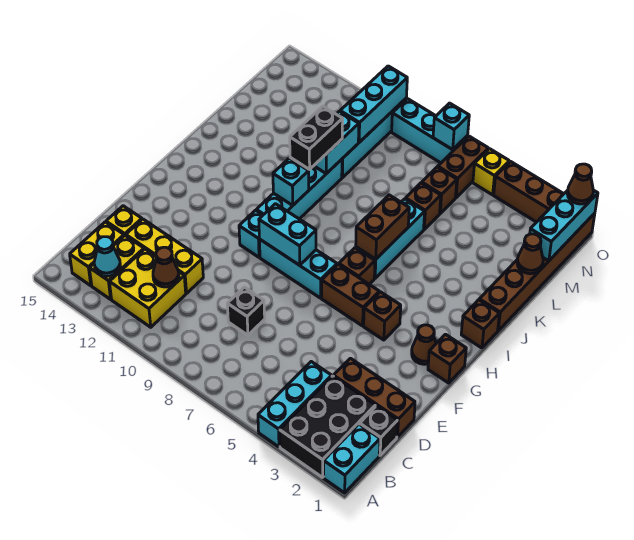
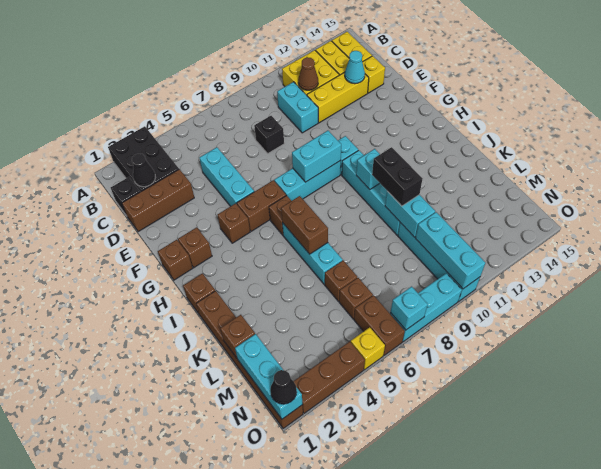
cyan brick A1:B1 level 1 -> cyan brick C10:D10 level 1
cyan brick A4:C4 level 1 -> cyan brick D5:F5 level 1
cyan cone B13 level 2 -> cyan cone D13 level 2
none -> black cone C2 level 2
brown cone G2 level 1 -> brown brick G2 level 1
brown cone L1 level 2 -> brown brick L1 level 2
brown cone O1 level 3 -> black cone O1 level 3

